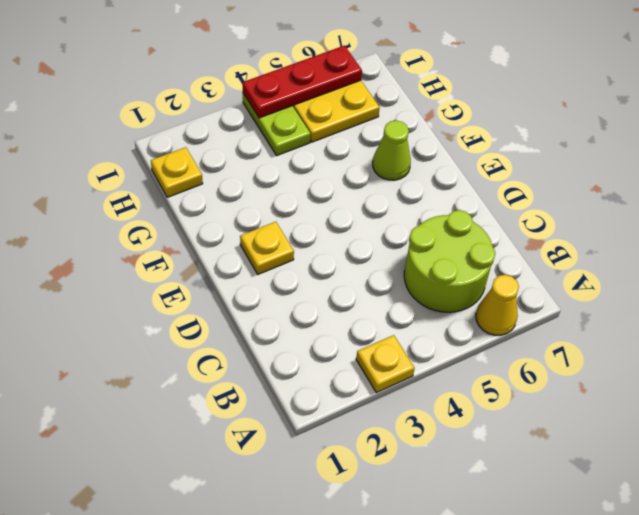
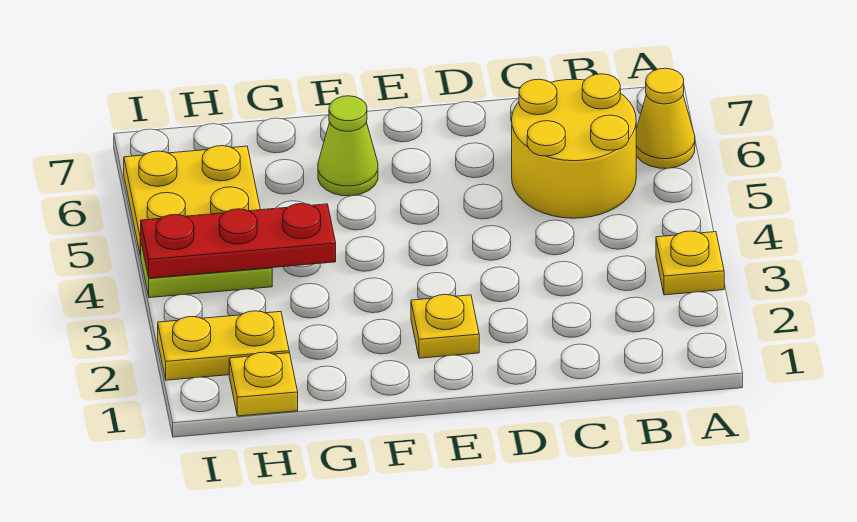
lime round brick B5:C6 level 1 -> yellow round brick B5:C6 level 1
none -> yellow plate H2:I2 level 1
red plate I4:I6 level 2 -> red plate G4:I4 level 2

